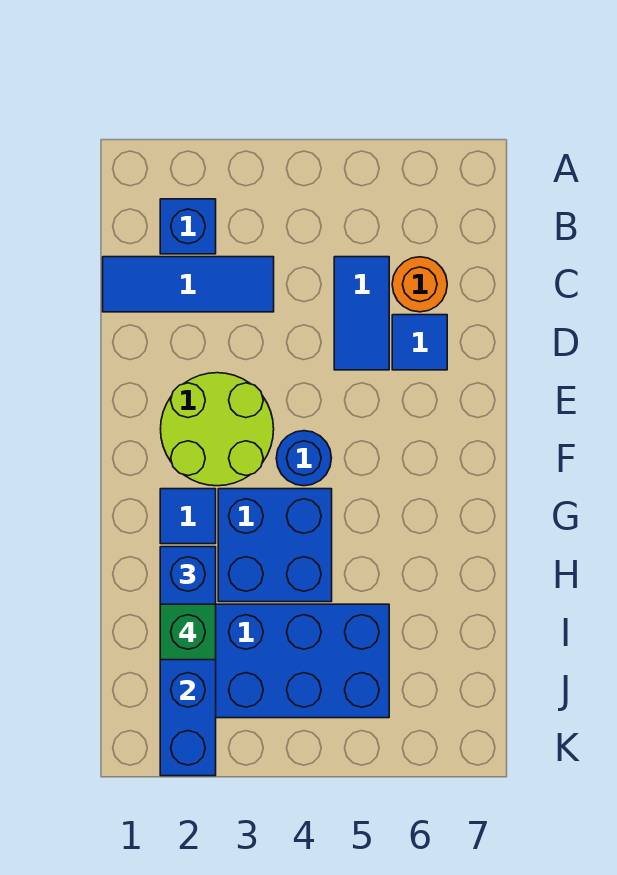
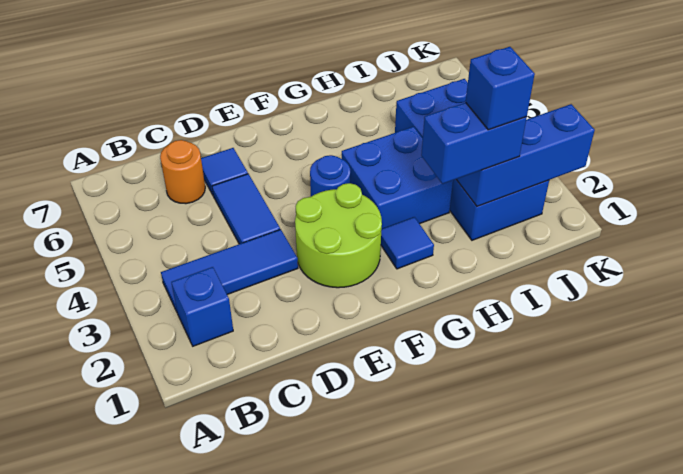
blue tile C1:C3 level 1 -> blue tile B3:D3 level 1
blue tile C5:D5 level 1 -> blue tile D4:D5 level 1
green brick I2 level 4 -> blue brick I2 level 4

